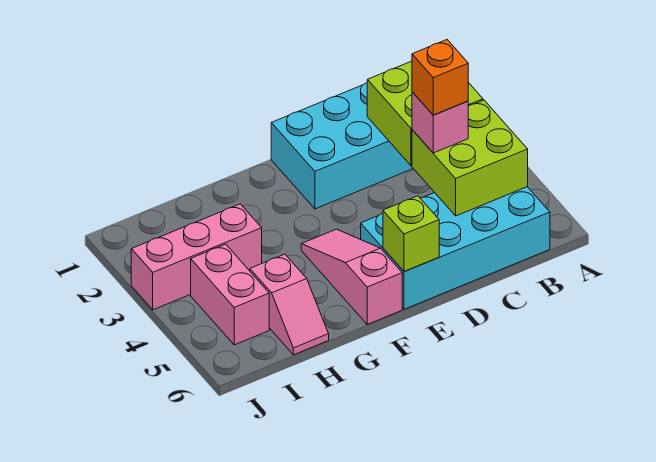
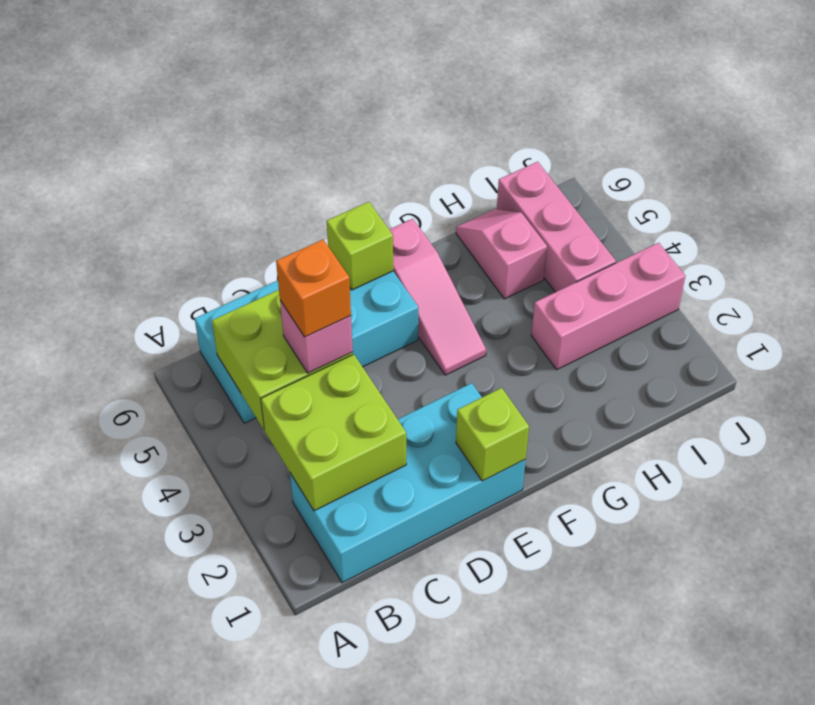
none -> lime brick E1 level 2
pink brick I4:I5 level 1 -> pink brick I4:I6 level 1

